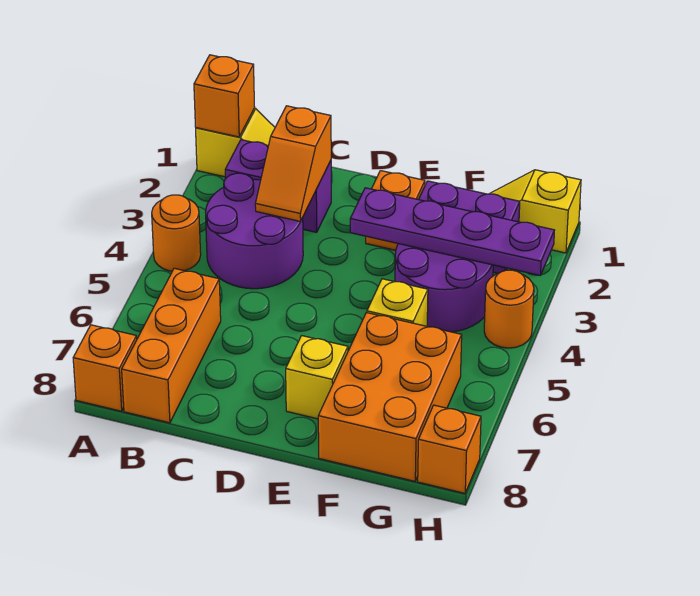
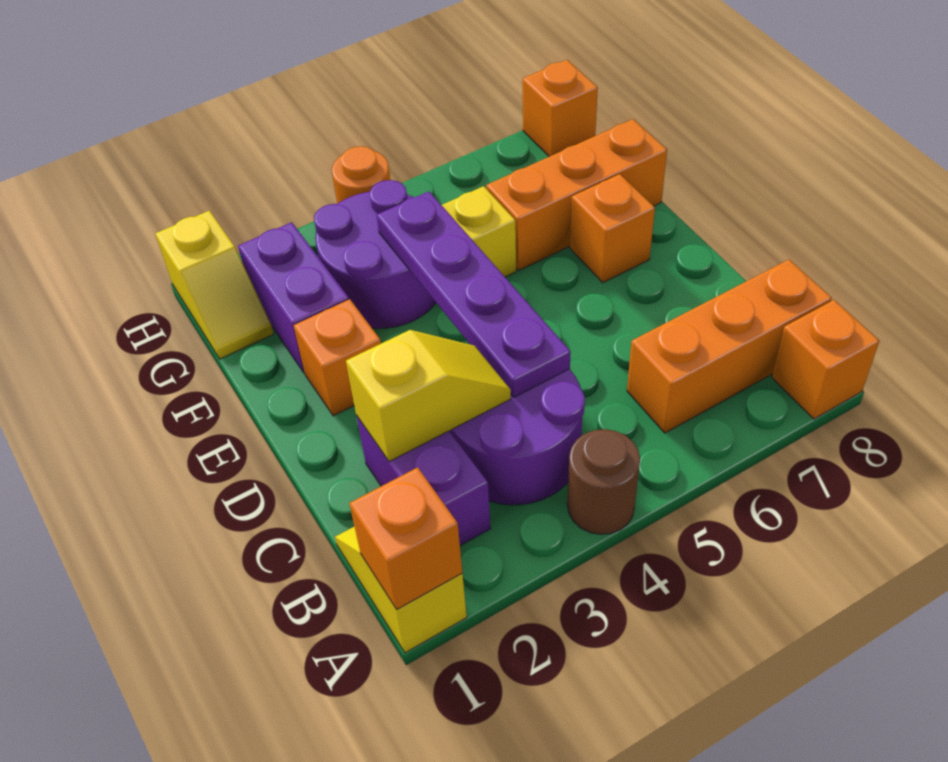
orange round brick A4 level 1 -> brown round brick A4 level 1
orange slope C2:C3 level 2 top 2 -> yellow slope C2:C3 level 2 top 2
purple plate E3:H3 level 2 -> purple plate C4:F4 level 2
yellow brick E7 level 1 -> orange brick E7 level 1
orange brick F6:G8 level 1 -> orange brick F6:F8 level 1

